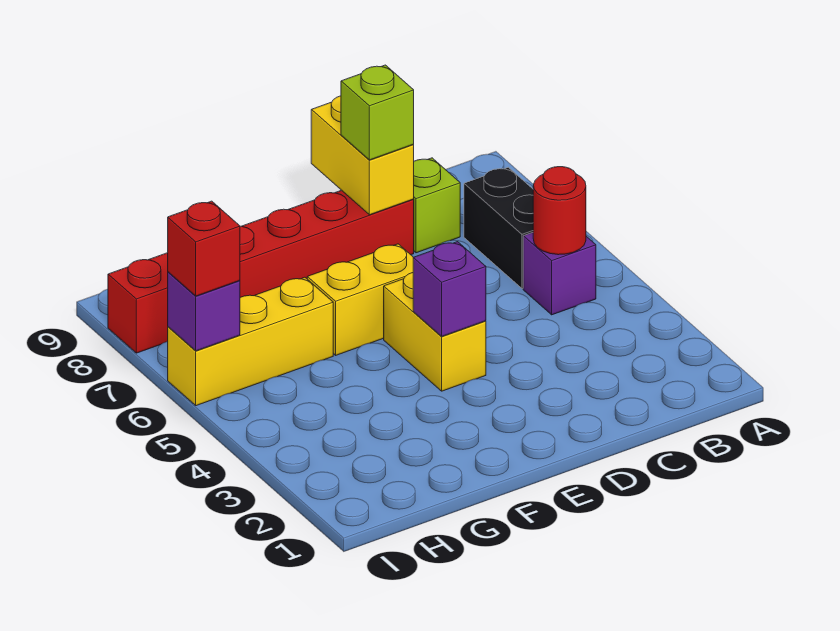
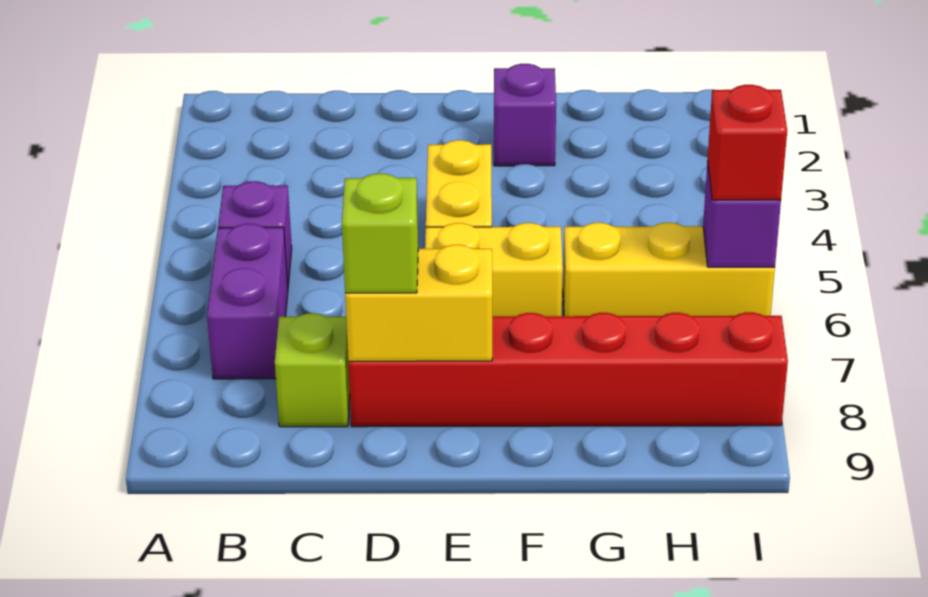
red round brick B5 level 2 -> none
black brick B6:B7 level 1 -> purple brick B6:B7 level 1
yellow brick D8:D9 level 2 -> yellow brick D8:E8 level 2
purple brick E4 level 2 -> purple brick F2 level 1

